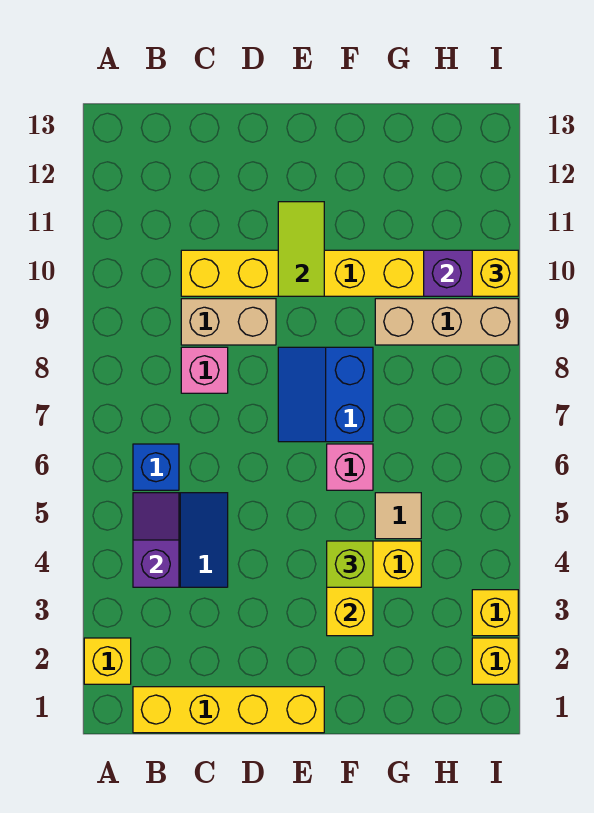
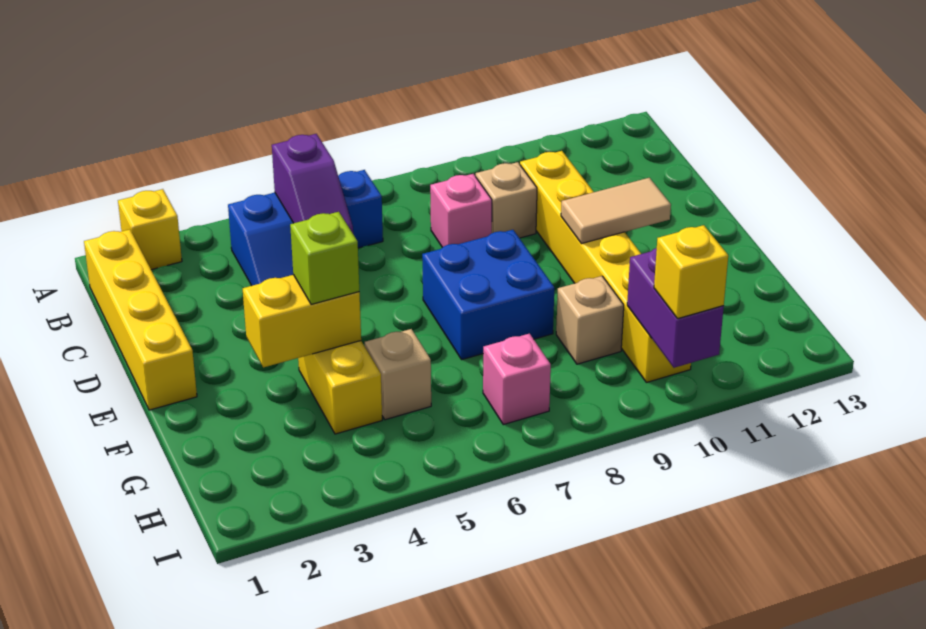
purple slope B4:B5 level 2 top 4 -> purple slope B5:C5 level 2 top B
tan brick C9:D9 level 1 -> tan brick C9 level 1
blue slope E7:F8 level 1 top F -> blue brick E7:F8 level 1
lime tile E10:E11 level 2 -> tan tile E10:E11 level 2
pink brick F6 level 1 -> pink brick H7 level 1
tan tile G5 level 1 -> tan brick G5 level 1
tan brick G9:I9 level 1 -> tan brick G9 level 1
yellow brick I2 level 1 -> none
yellow brick I3 level 1 -> none

